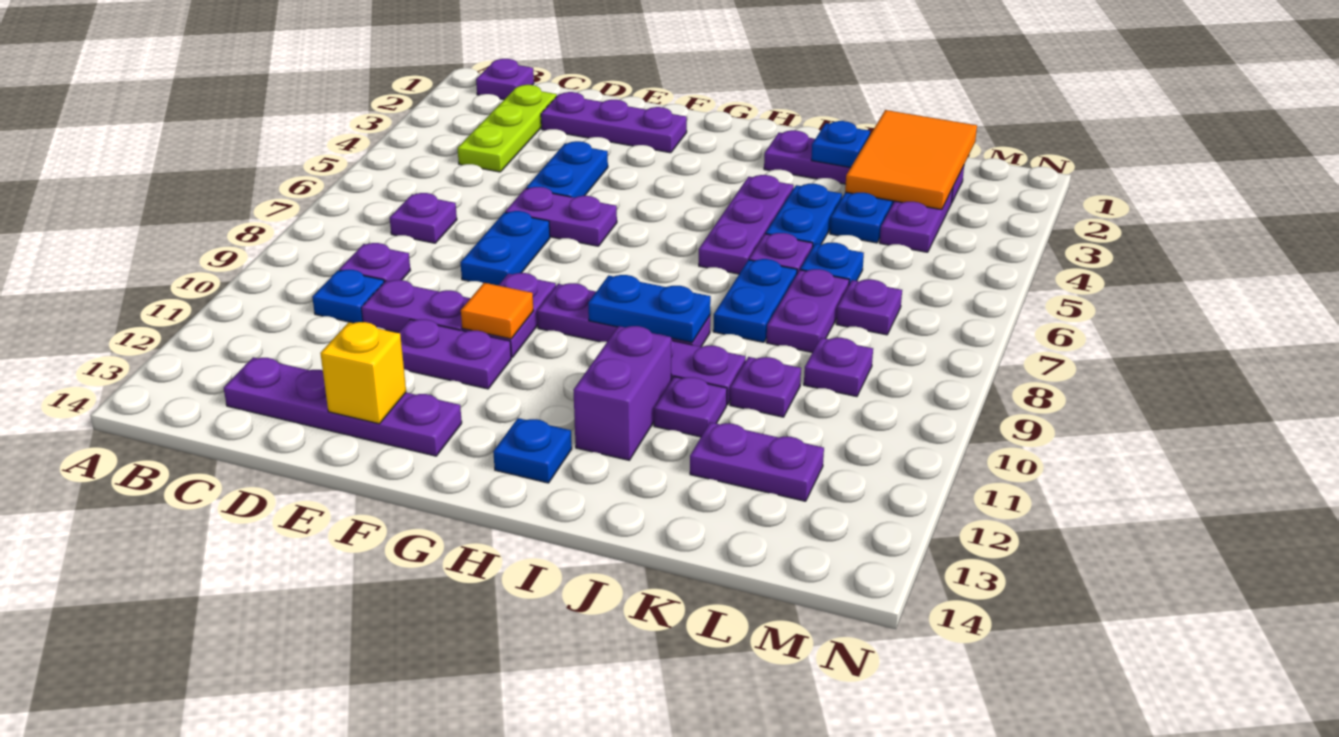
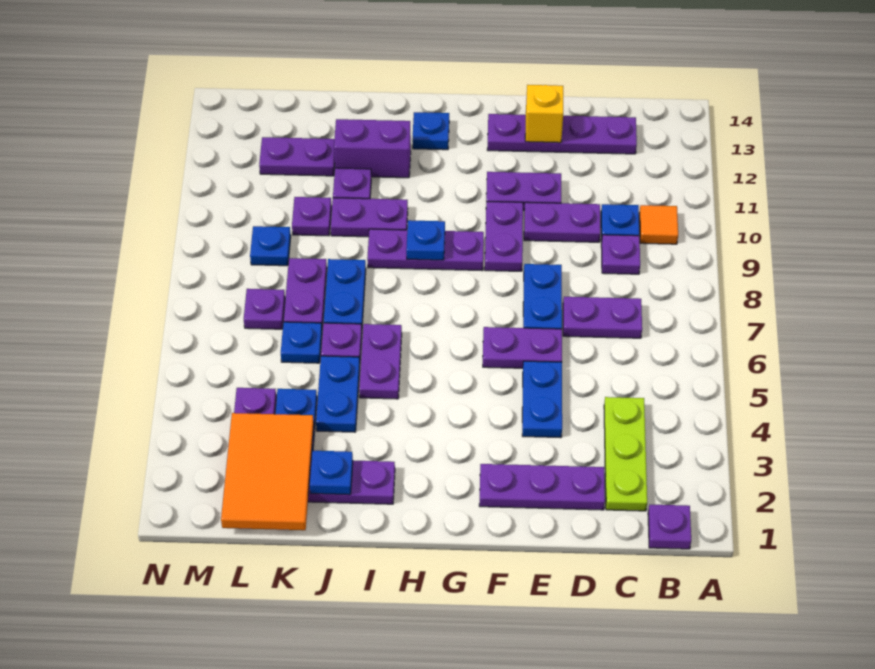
purple plate C7 level 1 -> purple plate C7:D7 level 1
orange tile F10 level 2 -> orange tile B10 level 1
blue plate H9:I9 level 2 -> blue plate H9 level 2
purple plate I4:I6 level 1 -> purple plate I5:I6 level 1
purple brick I11:I12 level 1 -> purple brick I12:J12 level 1
purple plate L9 level 1 -> blue plate L9 level 1

